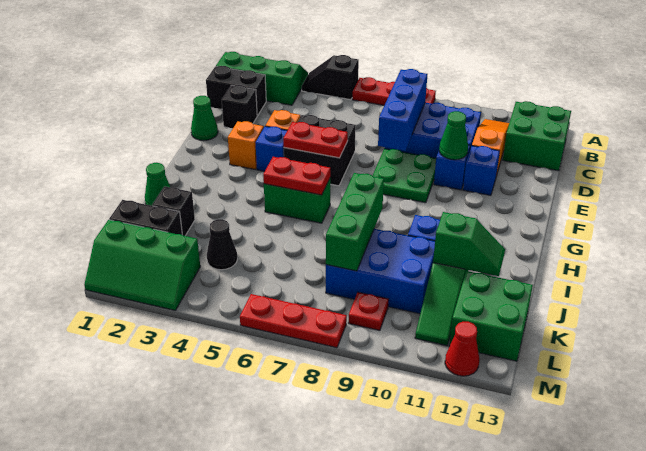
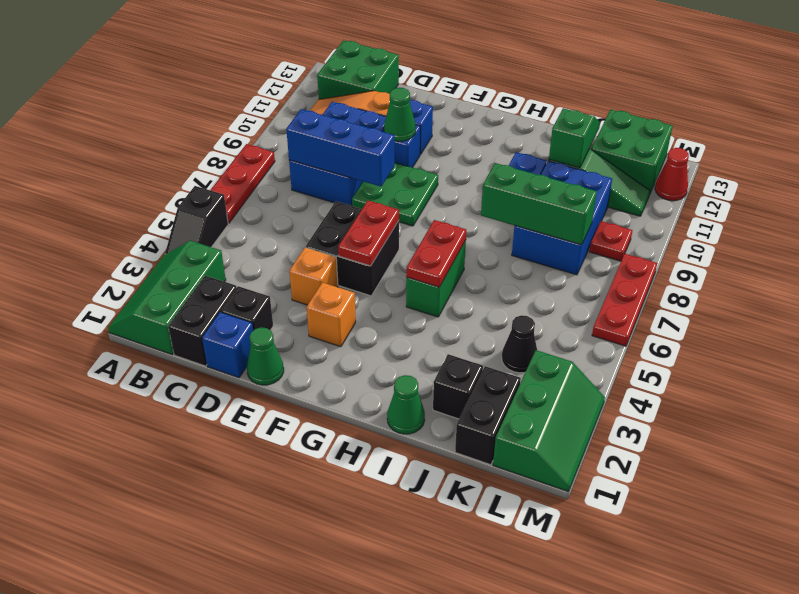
blue brick F4 level 1 -> blue brick D1 level 1

